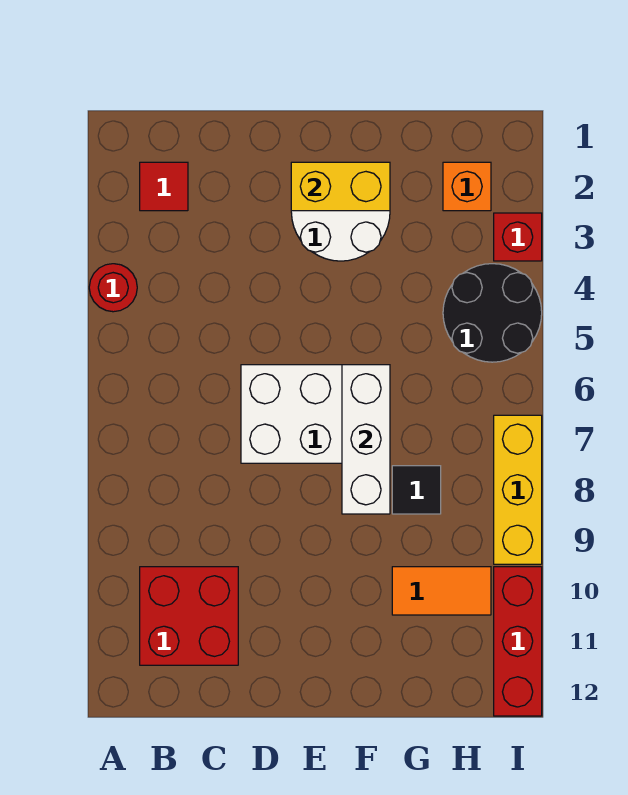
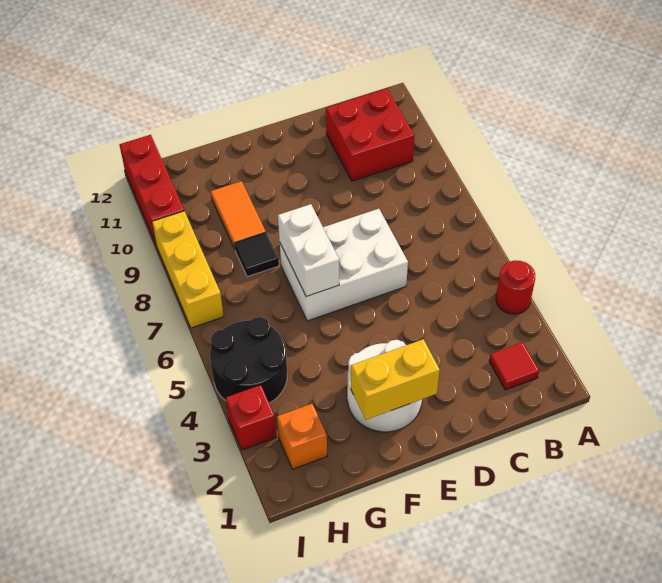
white brick F6:F8 level 2 -> white brick F6:F7 level 2
orange tile G10:H10 level 1 -> orange tile G9:G10 level 1

